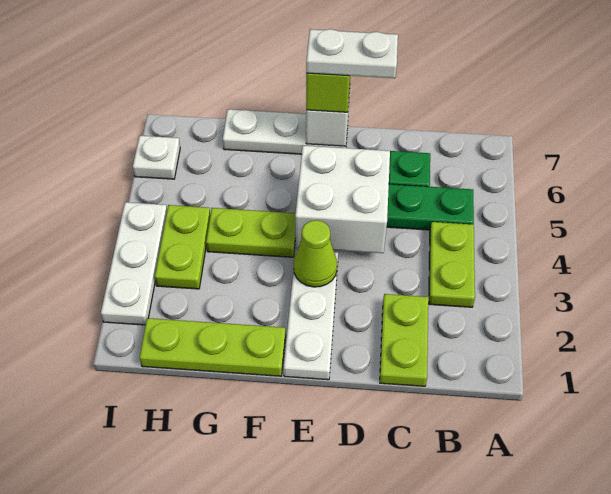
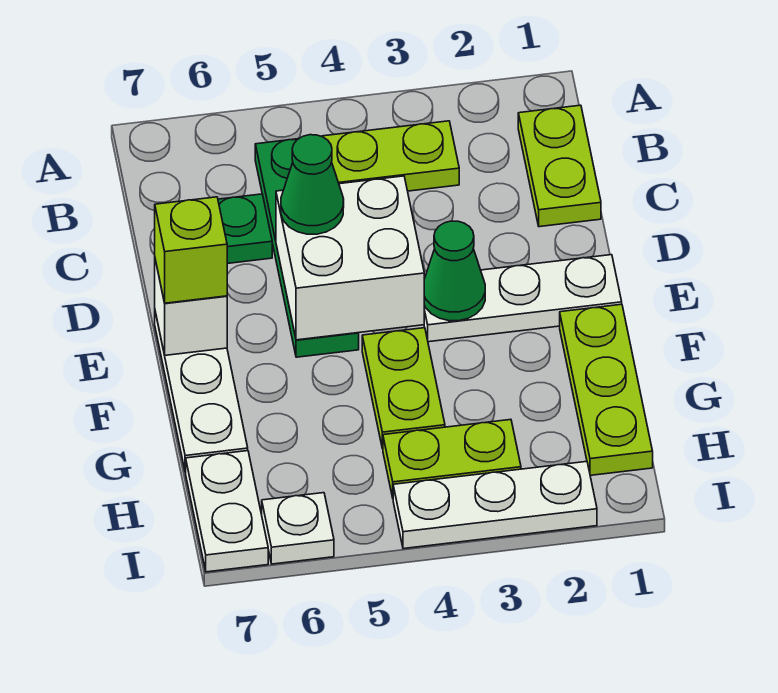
lime plate C1:C2 level 1 -> lime plate B1:C1 level 1
none -> green cone D5 level 3
white plate D7:E7 level 4 -> white plate H7:I7 level 1
lime cone E3 level 2 -> green cone E3 level 2

